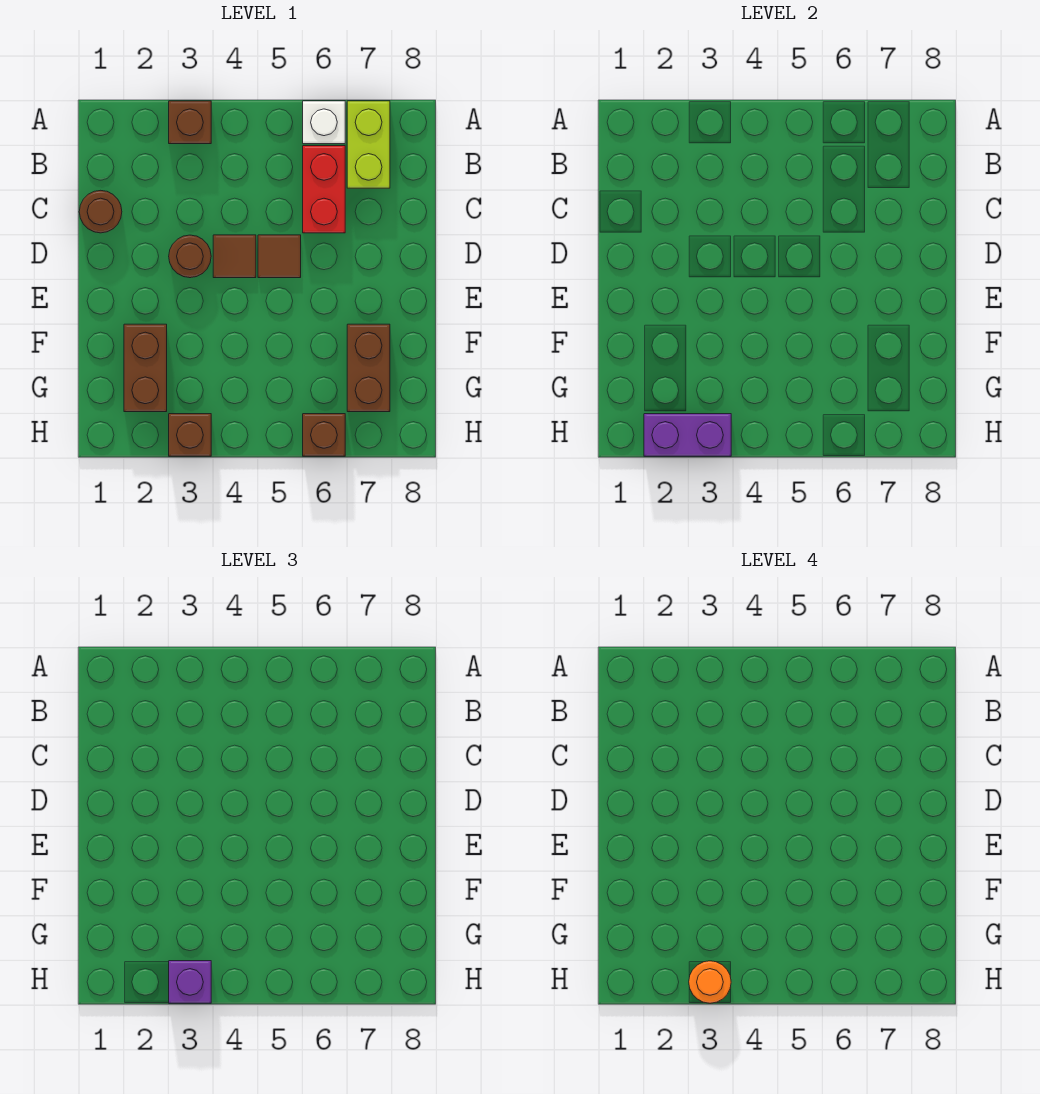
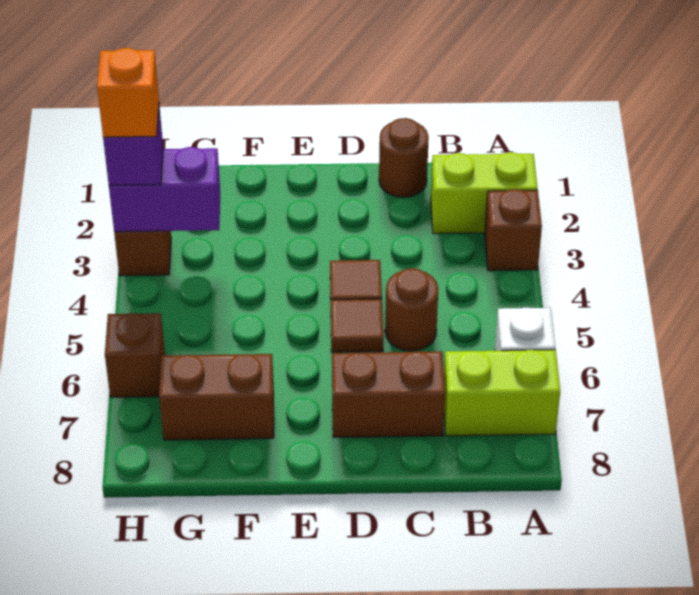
none -> lime brick A2:B2 level 1
red brick B6:C6 level 1 -> none
brown round brick D3 level 1 -> brown round brick C5 level 1
brown brick F2:G2 level 1 -> brown brick C7:D7 level 1
purple brick H2:H3 level 2 -> purple brick G3:H3 level 2
orange round brick H3 level 4 -> orange brick H3 level 4

